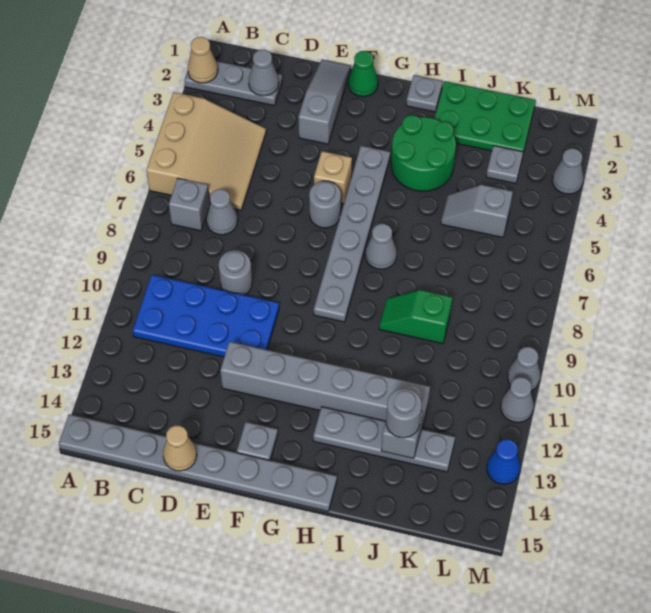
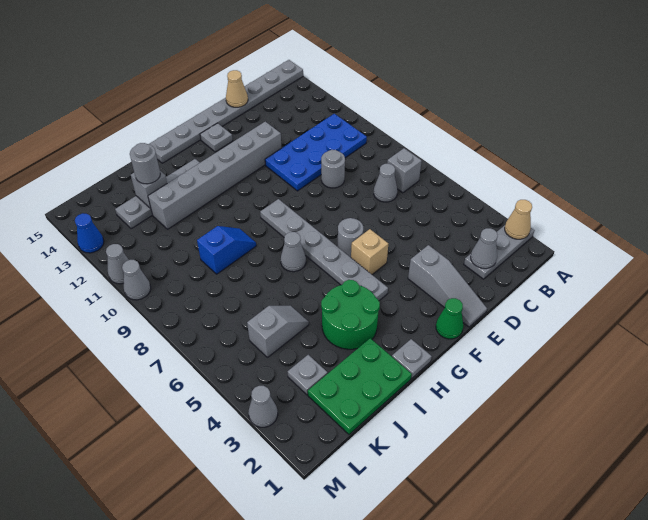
tan slope A4:C6 level 1 top A -> none
green slope I9:J9 level 1 top J -> blue slope I9:J9 level 1 top J

